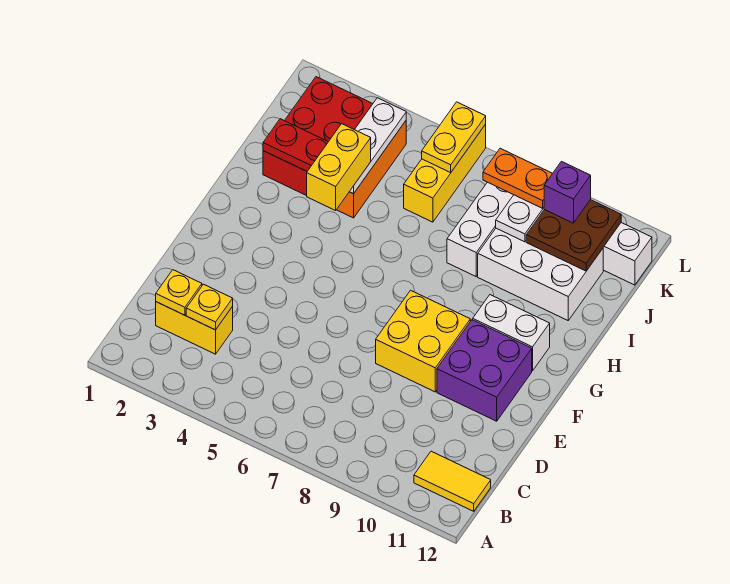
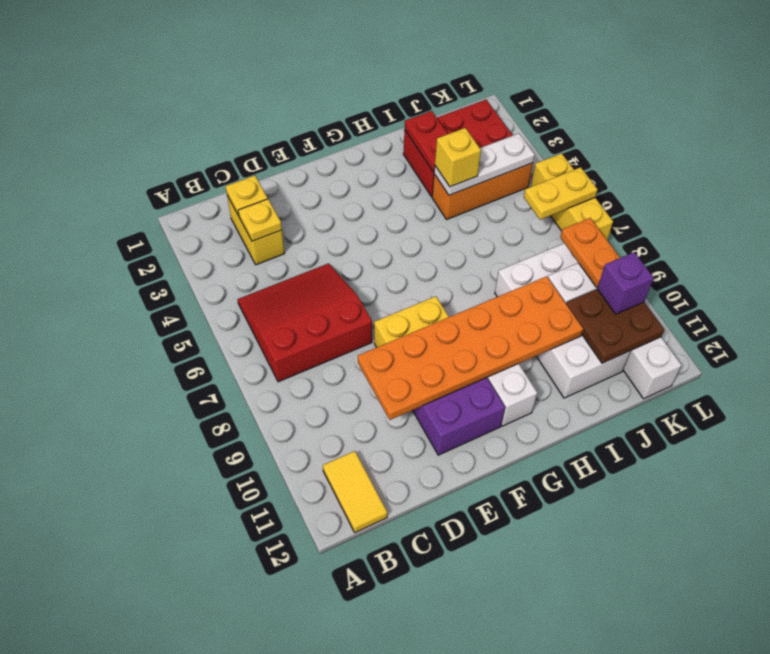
none -> red slope B5:D7 level 1 top 7
none -> orange plate D9:I10 level 2
yellow brick H4:I4 level 3 -> yellow brick I4 level 3
yellow brick J6:L6 level 1 -> yellow brick L5:L7 level 1

